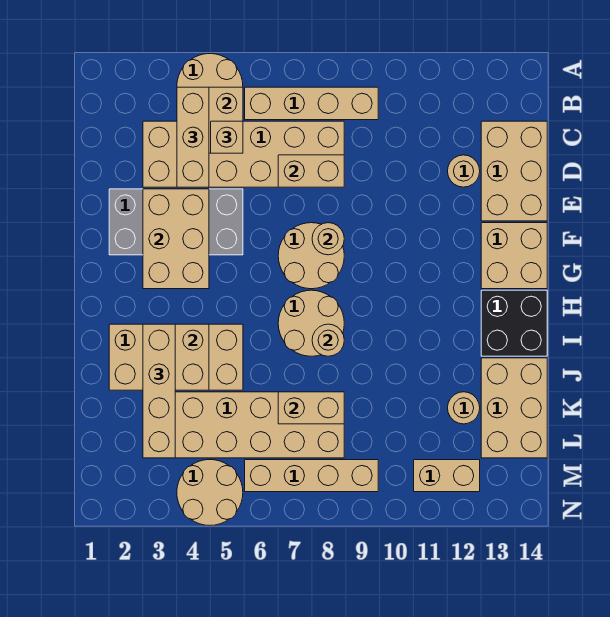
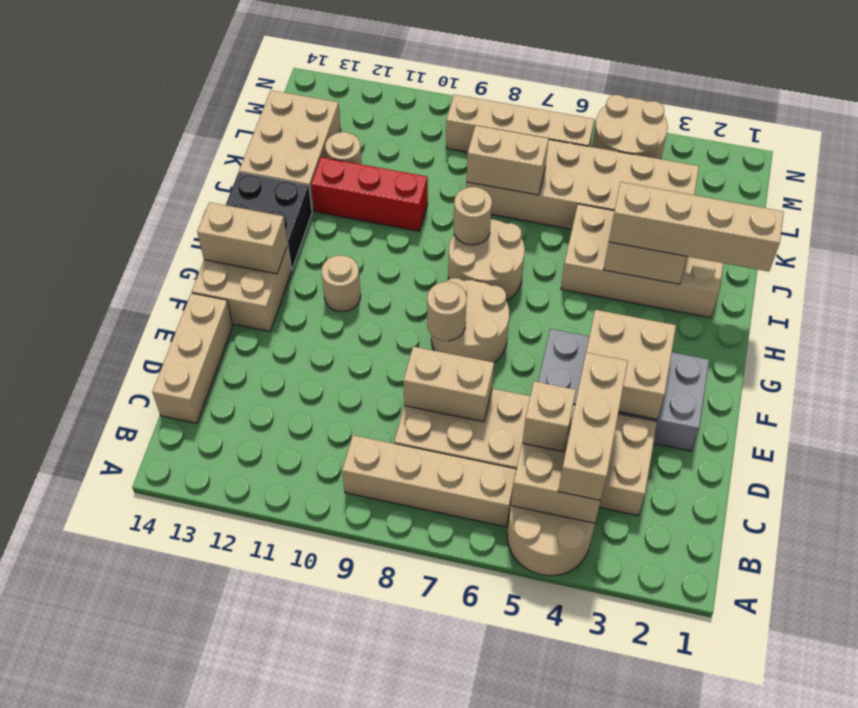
tan brick C13:E14 level 1 -> tan brick C14:E14 level 1
tan round brick D12 level 1 -> tan round brick G11 level 1
tan brick E3:G4 level 2 -> tan brick E3:F4 level 2
tan brick I3:L3 level 3 -> tan brick I1:I4 level 3
none -> red brick J10:J12 level 1
tan brick M11:M12 level 1 -> tan brick G13:G14 level 2

